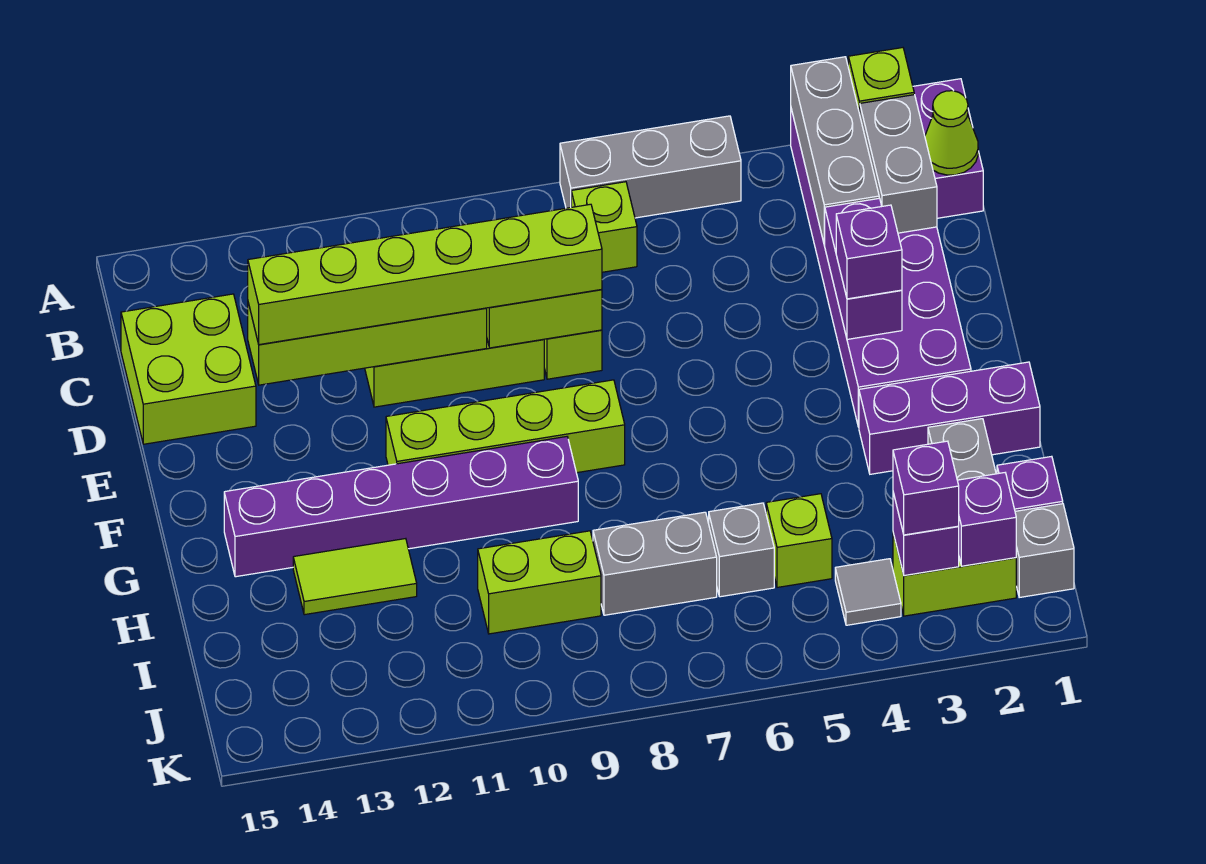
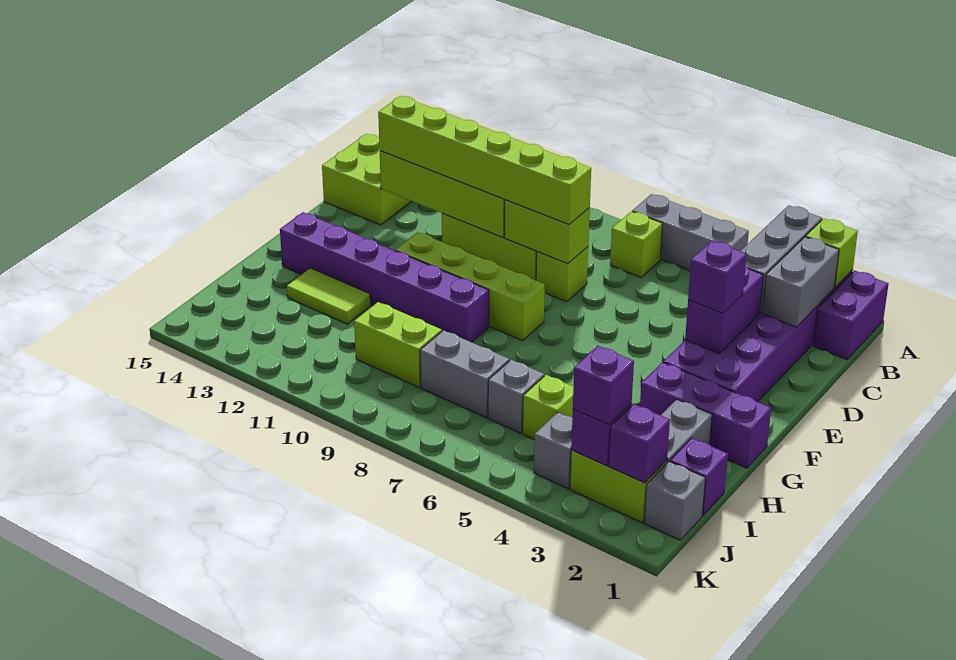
lime cone B1 level 2 -> none
grey tile J4 level 1 -> grey brick J4 level 1

